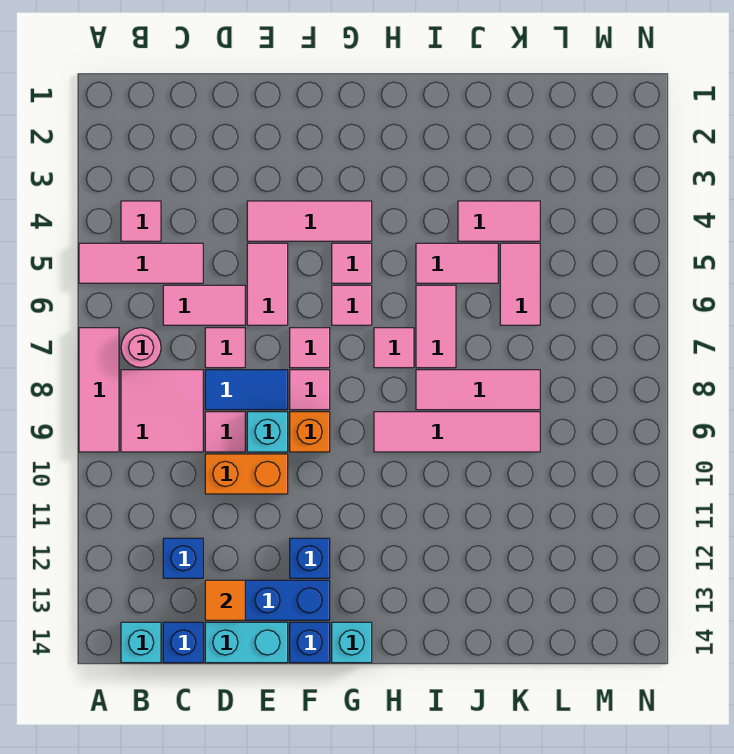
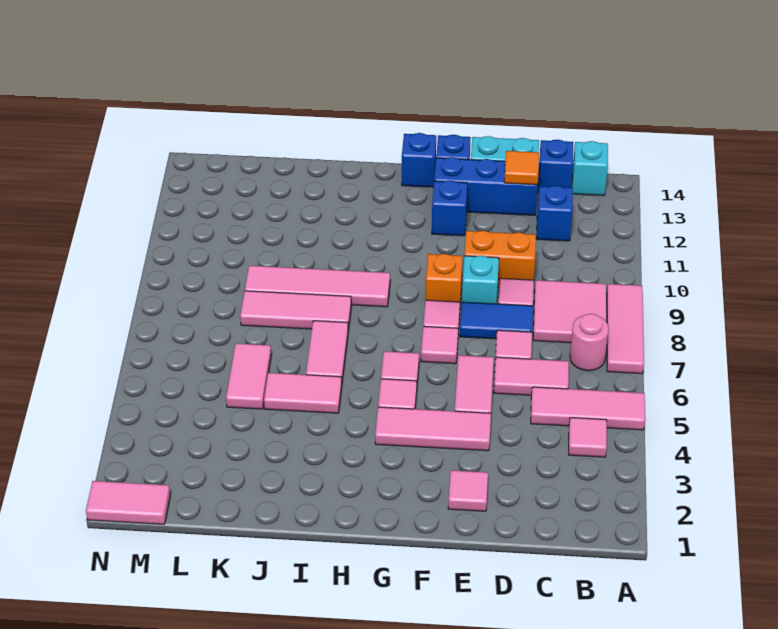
cyan brick G14 level 1 -> blue brick G14 level 1
pink tile H7 level 1 -> pink tile E2 level 1
pink tile J4:K4 level 1 -> pink tile M1:N1 level 1

